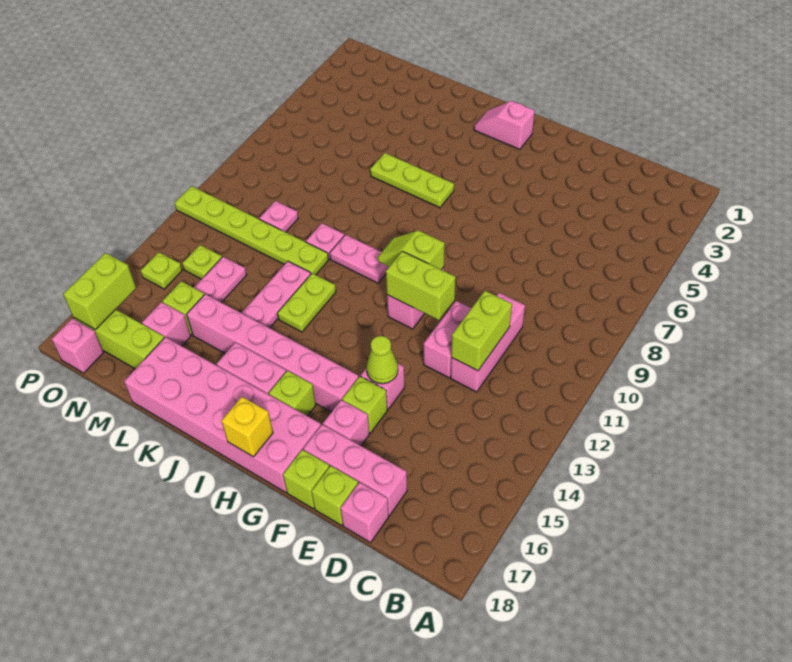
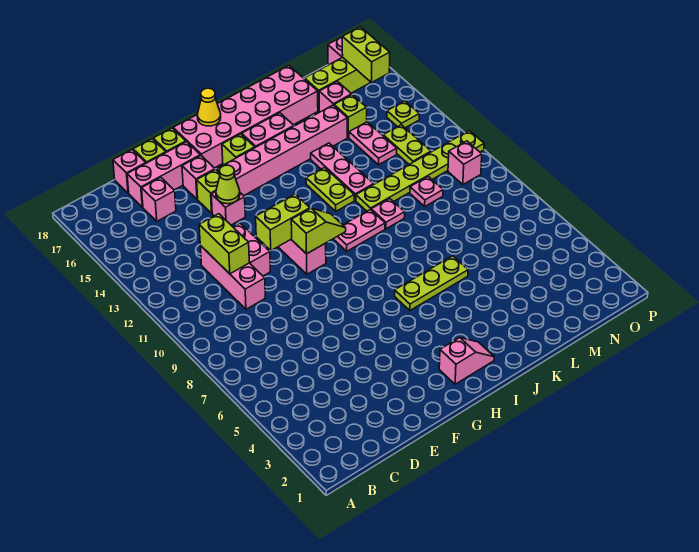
none -> pink brick D16 level 1
yellow brick H18 level 2 -> yellow cone H18 level 2
lime plate N13 level 1 -> lime plate N12:N13 level 1
none -> pink brick O10 level 1

